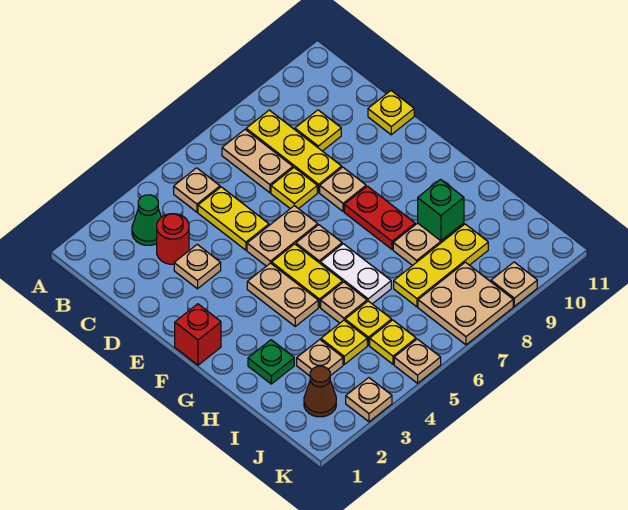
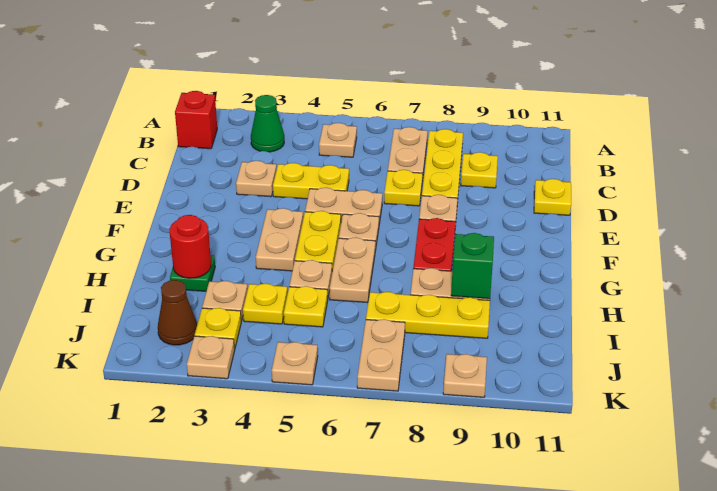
red round brick C3 level 1 -> red round brick H2 level 2
yellow plate C5:D5 level 1 -> yellow plate D4:D5 level 1
red brick F1 level 1 -> red brick B1 level 1
white plate G6:H6 level 1 -> tan plate G6:H6 level 1
yellow plate J5 level 1 -> yellow plate J3 level 1
tan plate J7:K8 level 1 -> tan plate J7:K7 level 1

